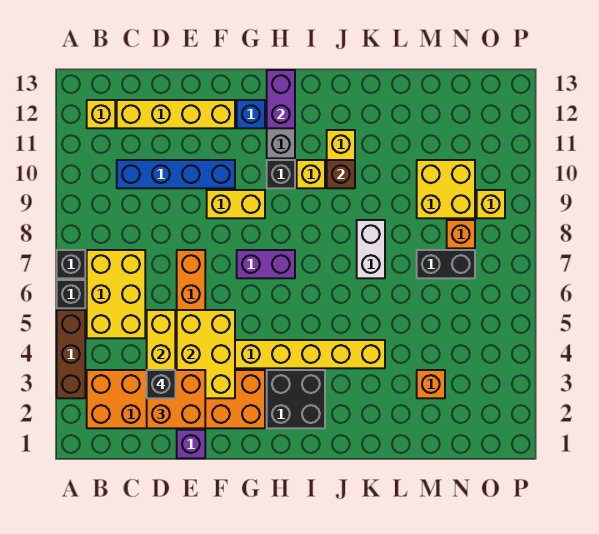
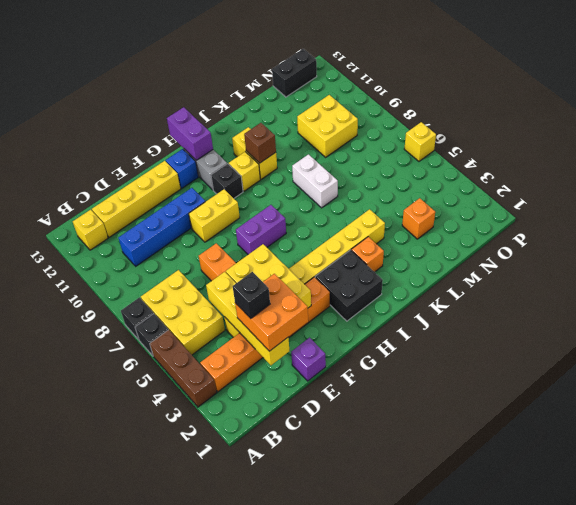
orange brick B2:G3 level 1 -> orange brick B3:G3 level 1
black brick M7:N7 level 1 -> black brick N13:O13 level 1
orange brick N8 level 1 -> orange brick J3 level 1
yellow brick O9 level 1 -> yellow brick P6 level 1

